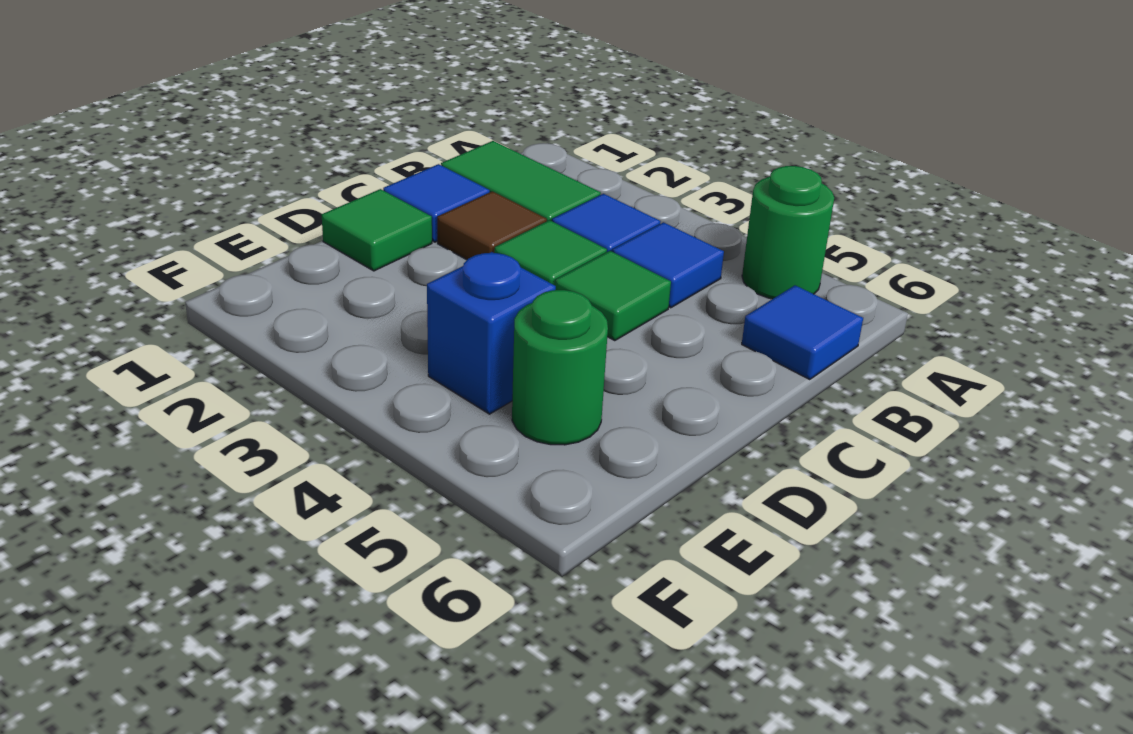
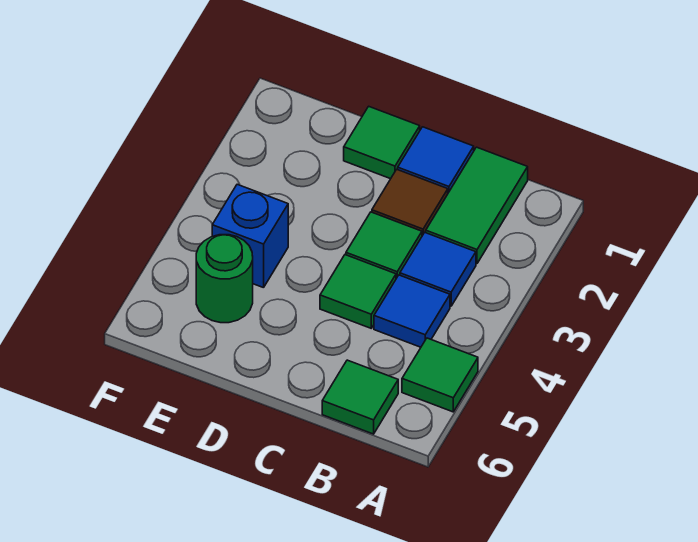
green round brick A5 level 1 -> green tile A5 level 1
blue tile B6 level 1 -> green tile B6 level 1

